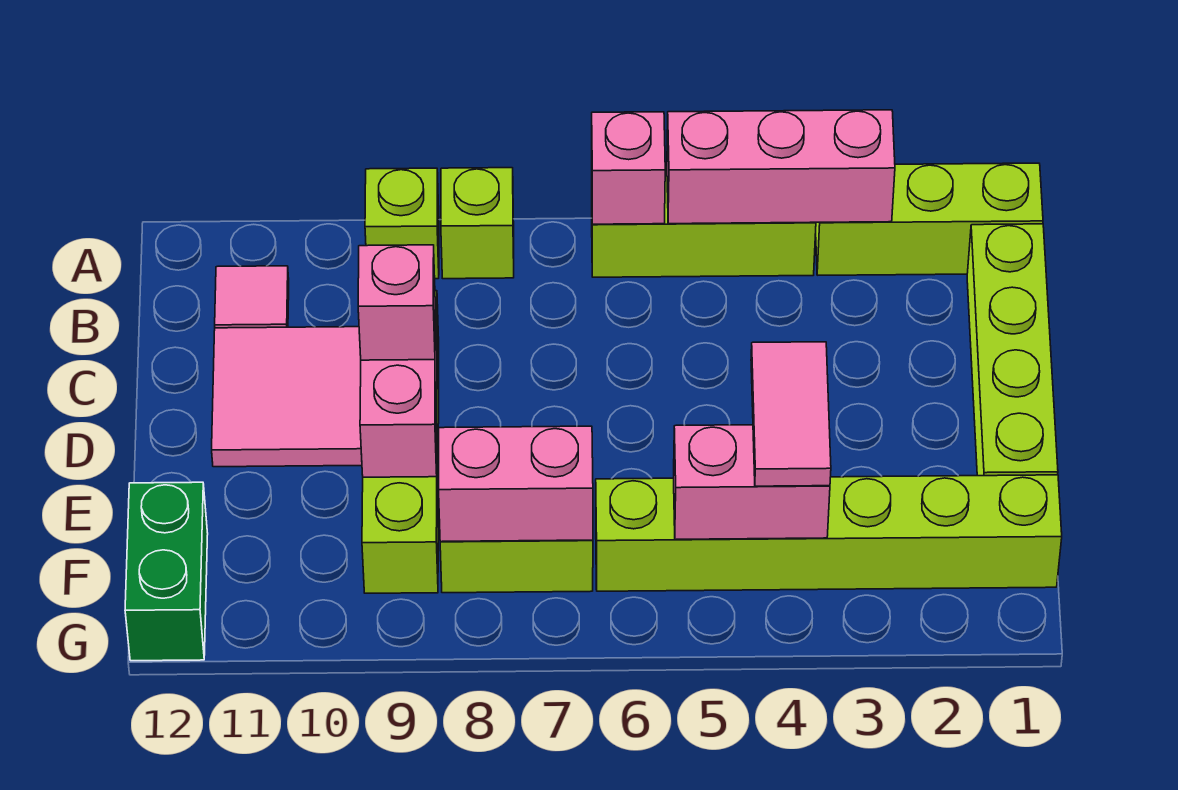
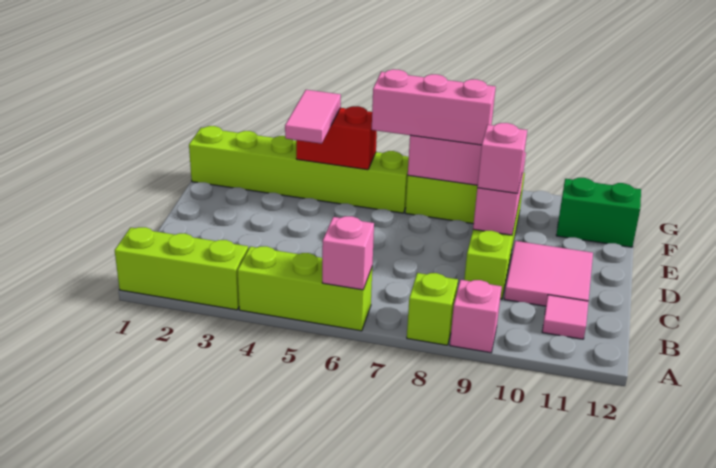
pink brick A3:A5 level 2 -> pink brick F6:F8 level 3
lime brick A9 level 1 -> pink brick A9 level 1
lime brick B1:E1 level 1 -> none
pink brick F4:F5 level 2 -> red brick F4:F5 level 2
green brick F12:G12 level 1 -> green brick F11:F12 level 1

